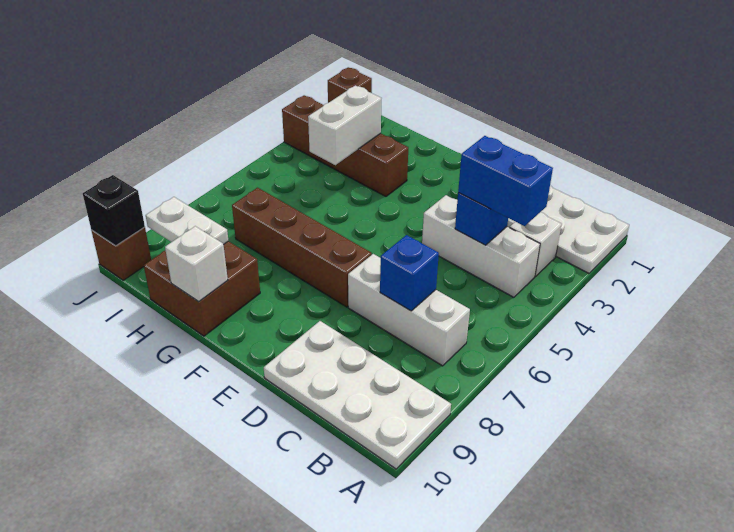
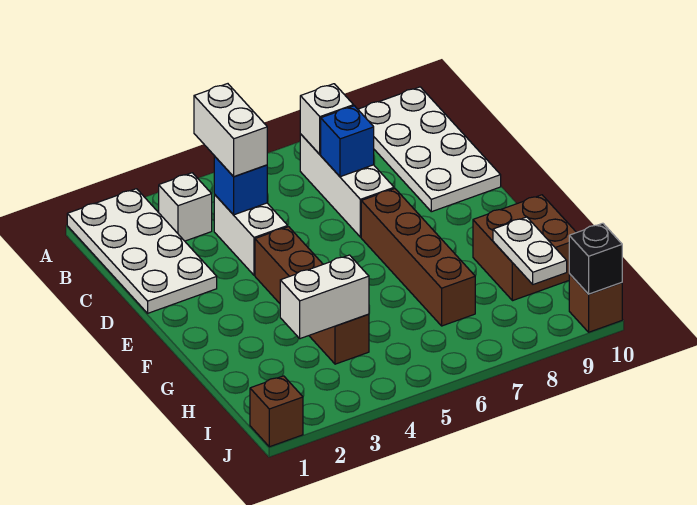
white brick B4:D4 level 1 -> white brick C4:D4 level 1
blue brick B4:C4 level 3 -> white brick B4:C4 level 3
brown brick G3:J3 level 1 -> brown brick E4:H4 level 1
white brick G10 level 2 -> white brick B7 level 2

